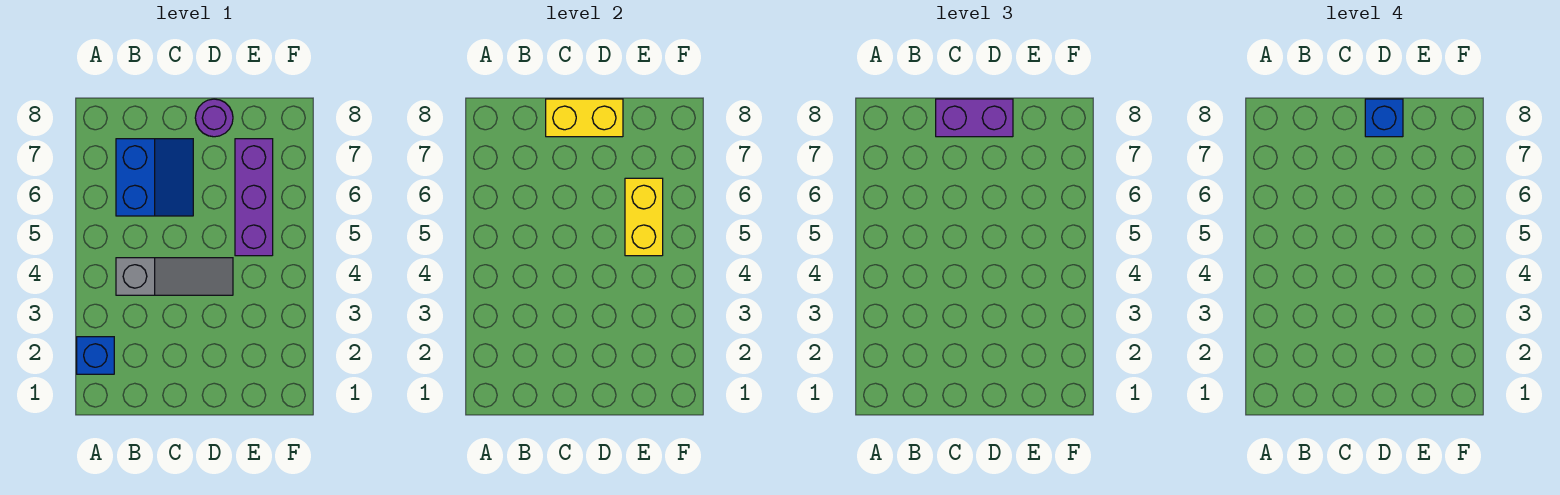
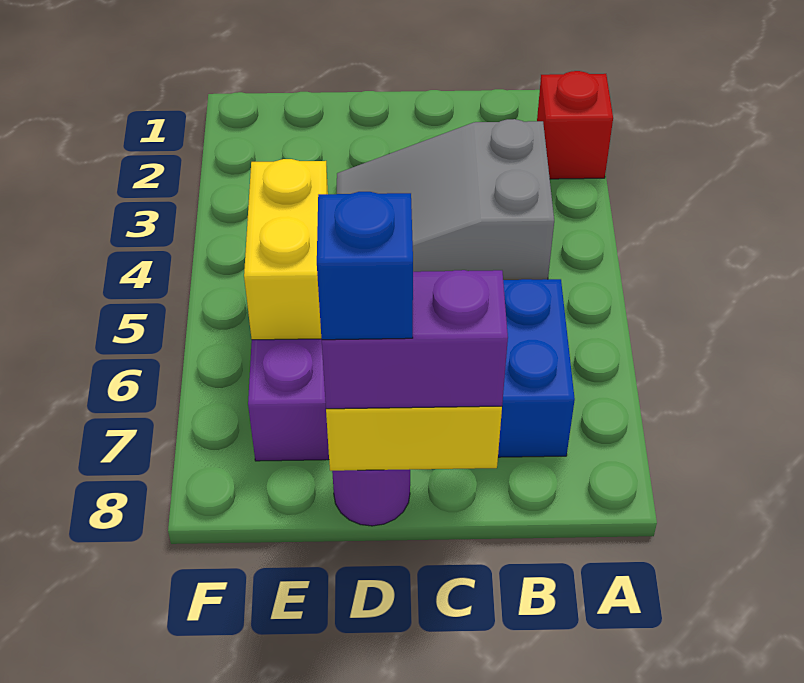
blue brick A2 level 1 -> red brick A2 level 1
grey slope B4:D4 level 1 top B -> grey slope B3:D4 level 1 top B

